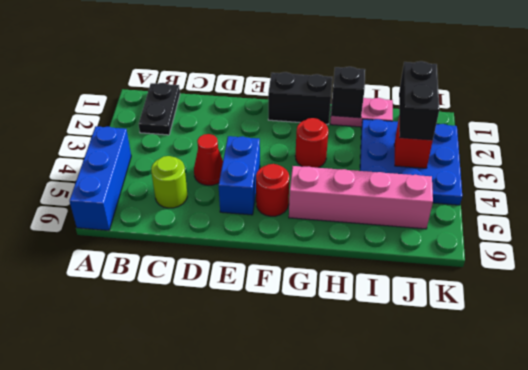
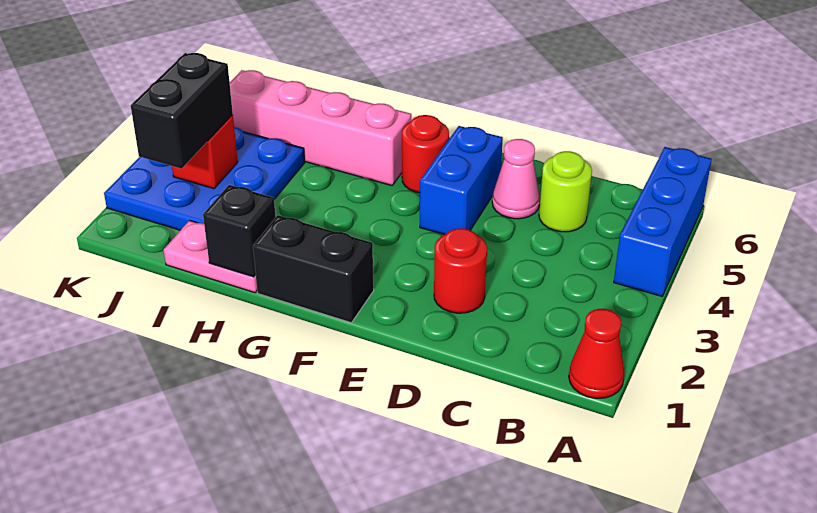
black plate B1:B2 level 1 -> none
red cone D4 level 1 -> red cone A1 level 1
none -> pink cone D5 level 1
red round brick G3 level 1 -> red round brick D2 level 1

